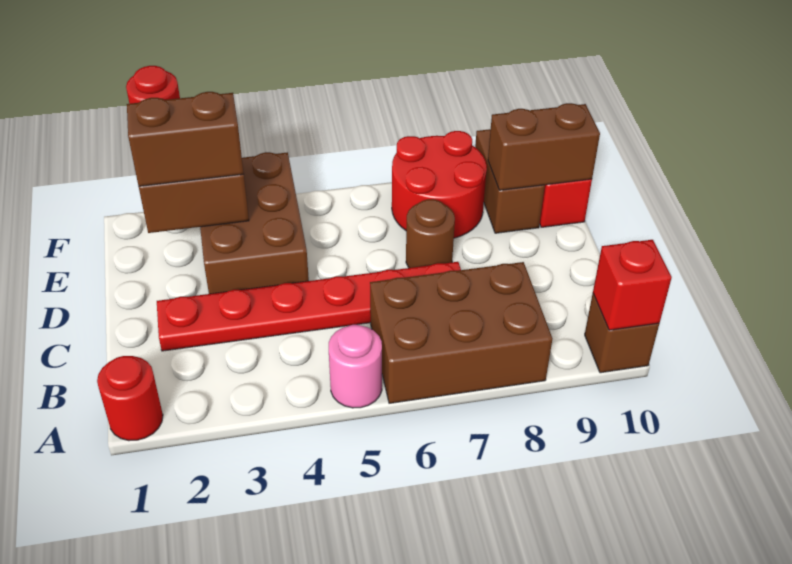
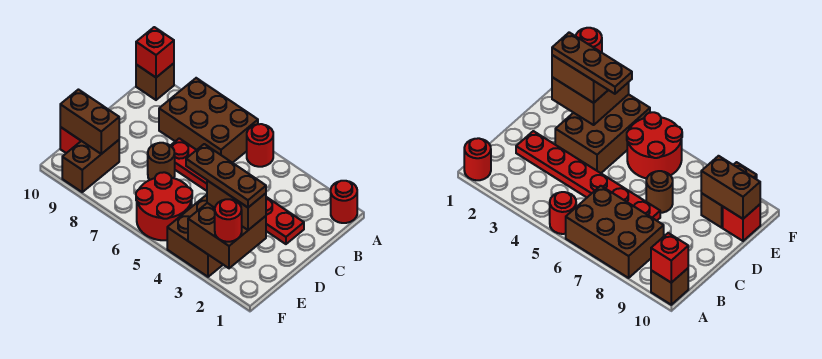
pink round brick A5 level 1 -> red round brick A5 level 1
none -> brown plate E2:E4 level 4
red round brick E7:F8 level 1 -> red round brick E5:F6 level 1

